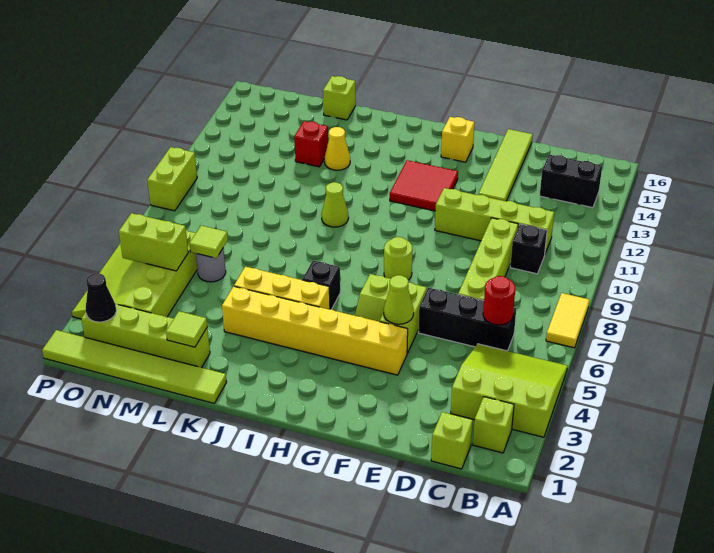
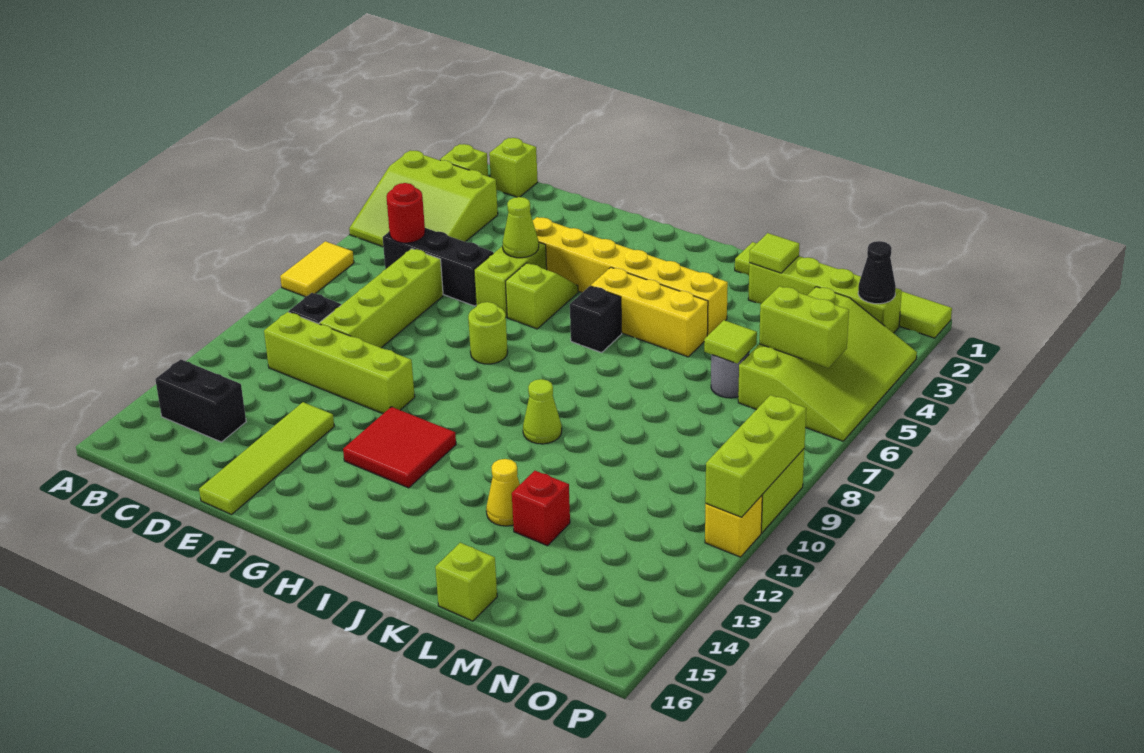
yellow brick G15 level 1 -> yellow brick P11 level 1
none -> lime brick P9:P11 level 2

